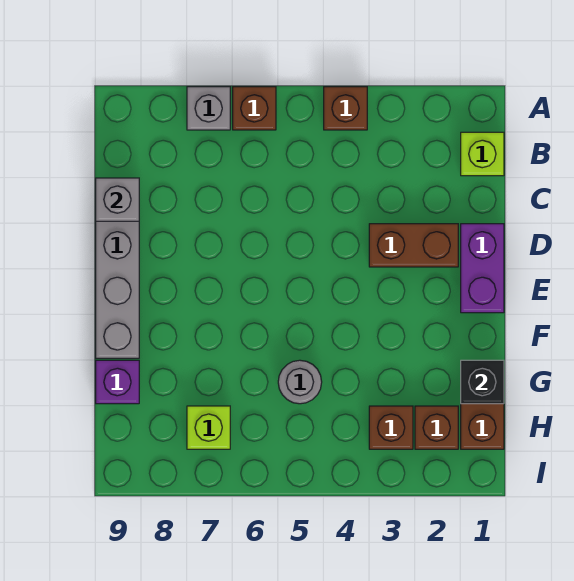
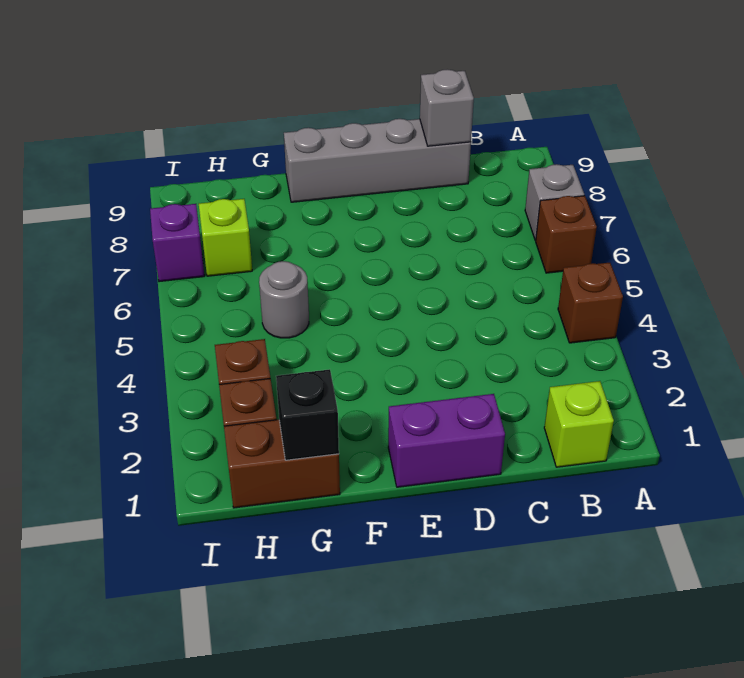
brown brick D2:D3 level 1 -> none
purple brick G9 level 1 -> purple brick I7 level 1

